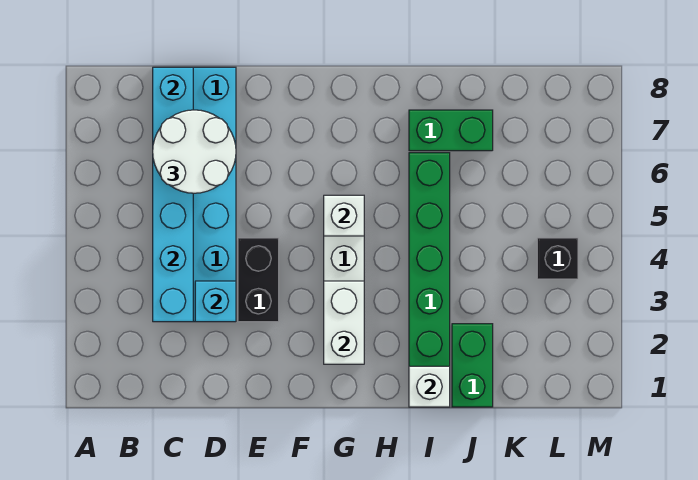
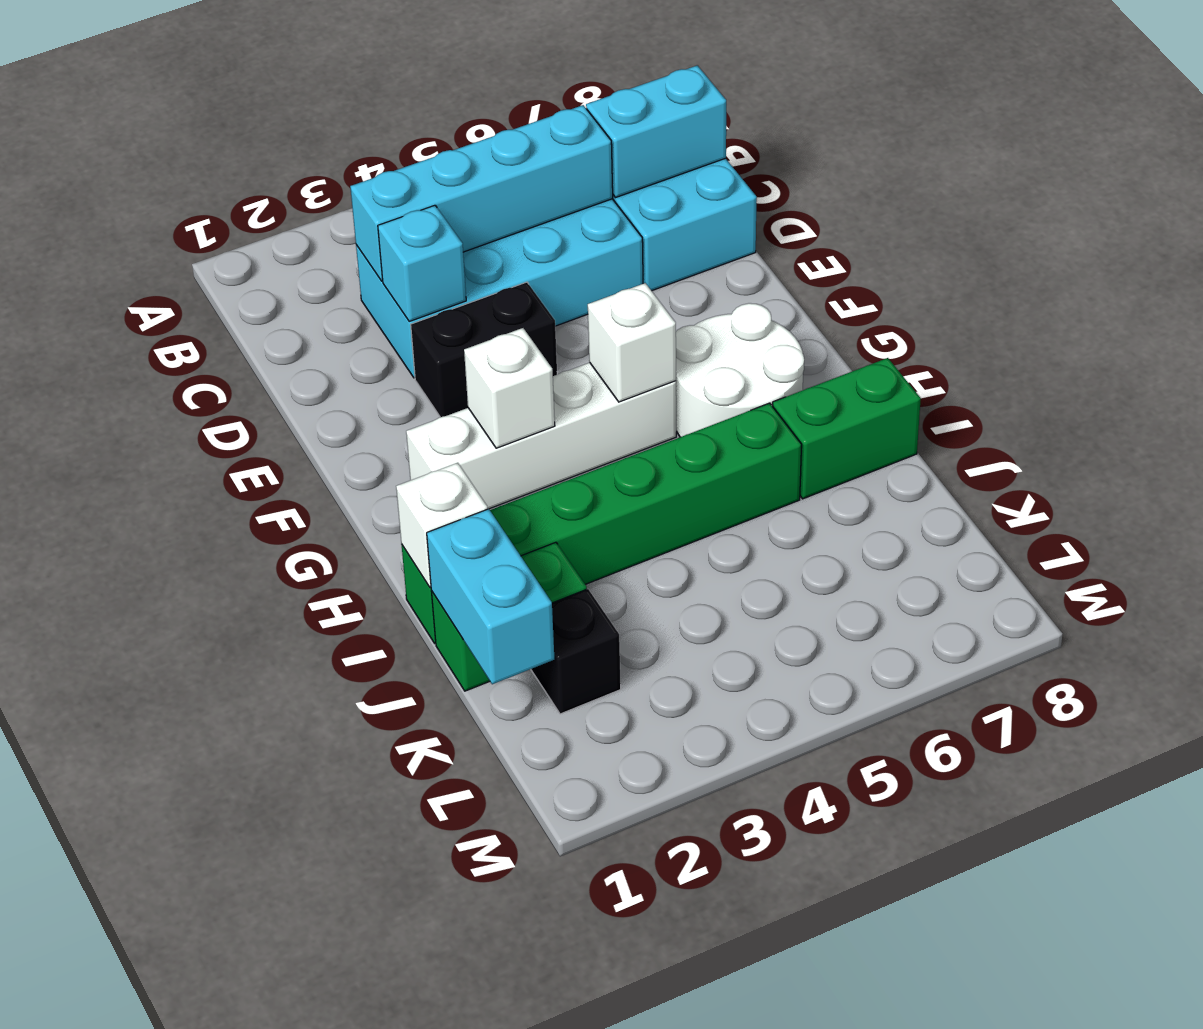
white round brick C6:D7 level 3 -> white round brick G6:H7 level 1
white brick G2:G3 level 2 -> white brick G3 level 2
green brick I7:J7 level 1 -> green brick I7:I8 level 1
none -> cyan brick J1:K1 level 2
black brick L4 level 1 -> black brick K2 level 1

